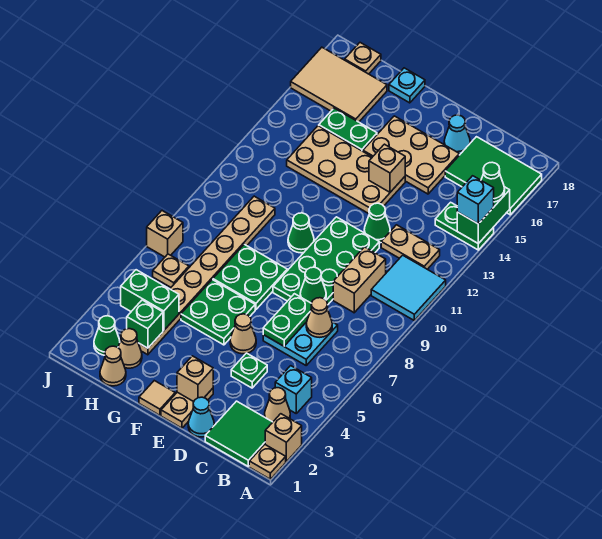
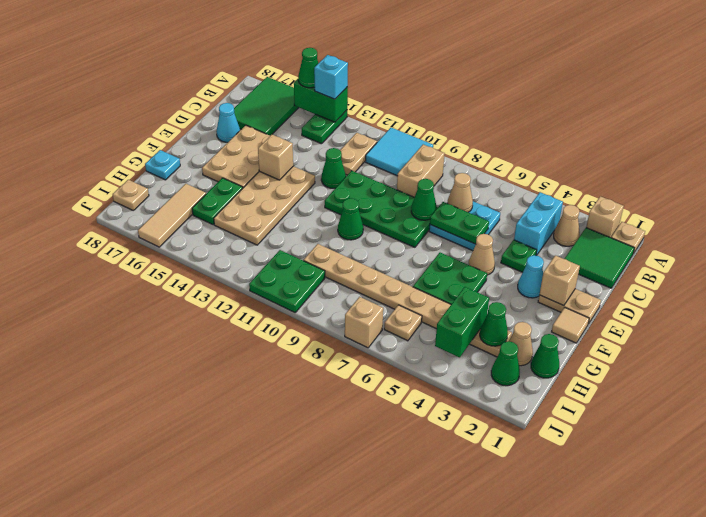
cyan brick B4 level 1 -> cyan brick B4:C4 level 1
tan brick C9:C10 level 1 -> tan brick B9:C9 level 1
cyan cone D1 level 1 -> cyan cone E3 level 1
green plate F7:G8 level 1 -> green plate I10:J11 level 1
tan cone H1 level 1 -> green cone H1 level 1
green brick H3 level 2 -> green cone H3 level 2
tan tile H16:J17 level 1 -> tan tile H16:J16 level 1

